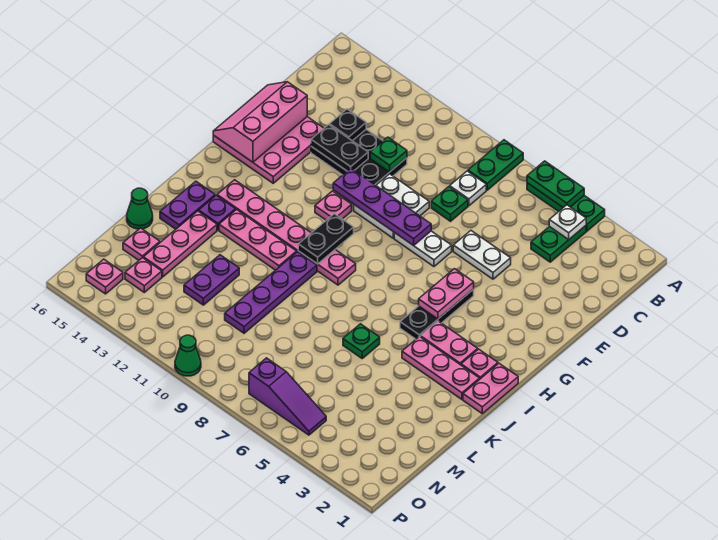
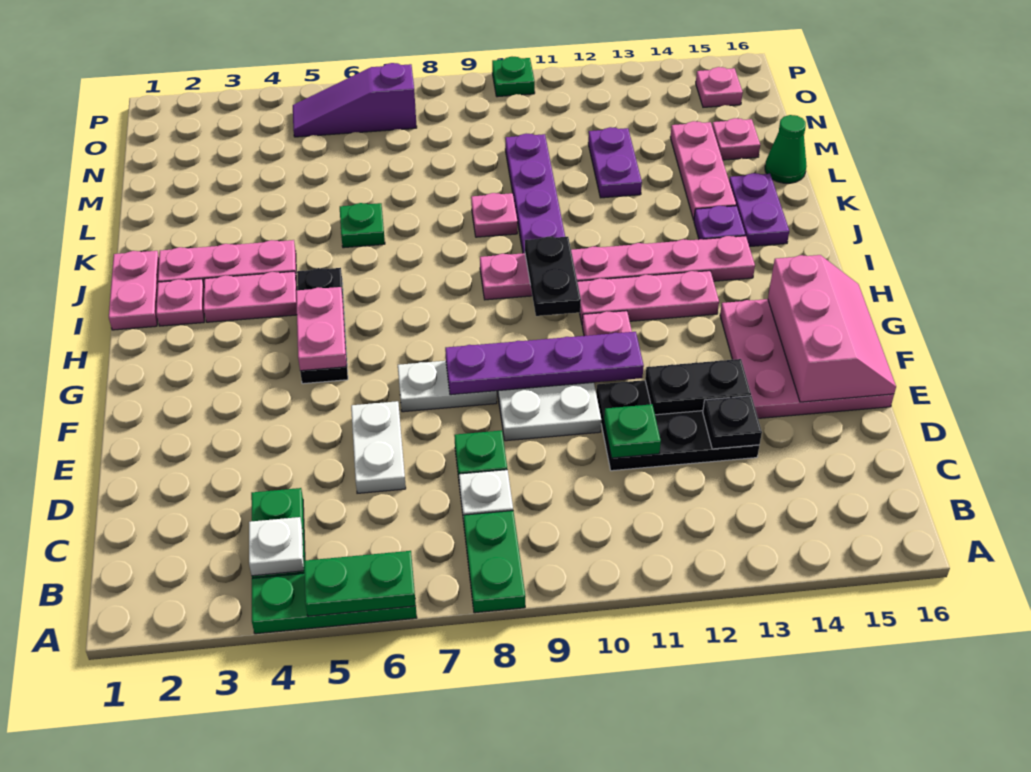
white plate E5:E6 level 1 -> white plate D6:E6 level 1
pink plate J11:J13 level 1 -> pink plate H11:H13 level 1
pink plate N14 level 1 -> pink plate K9 level 1
green cone P10 level 1 -> green plate P10 level 1

